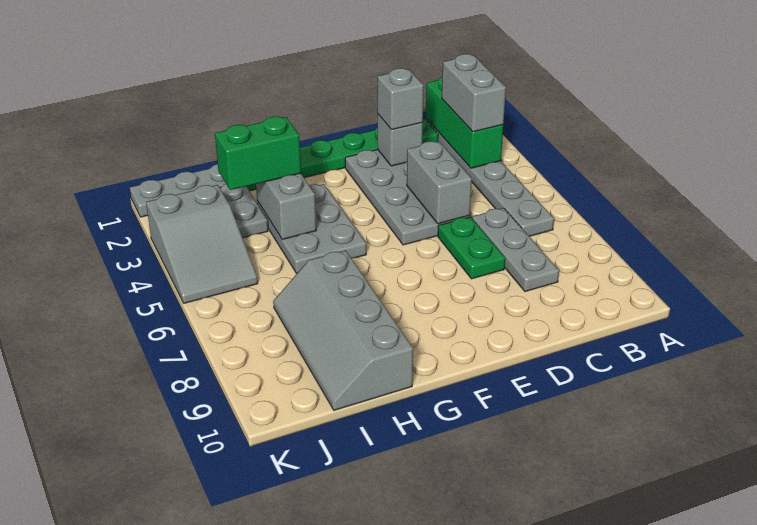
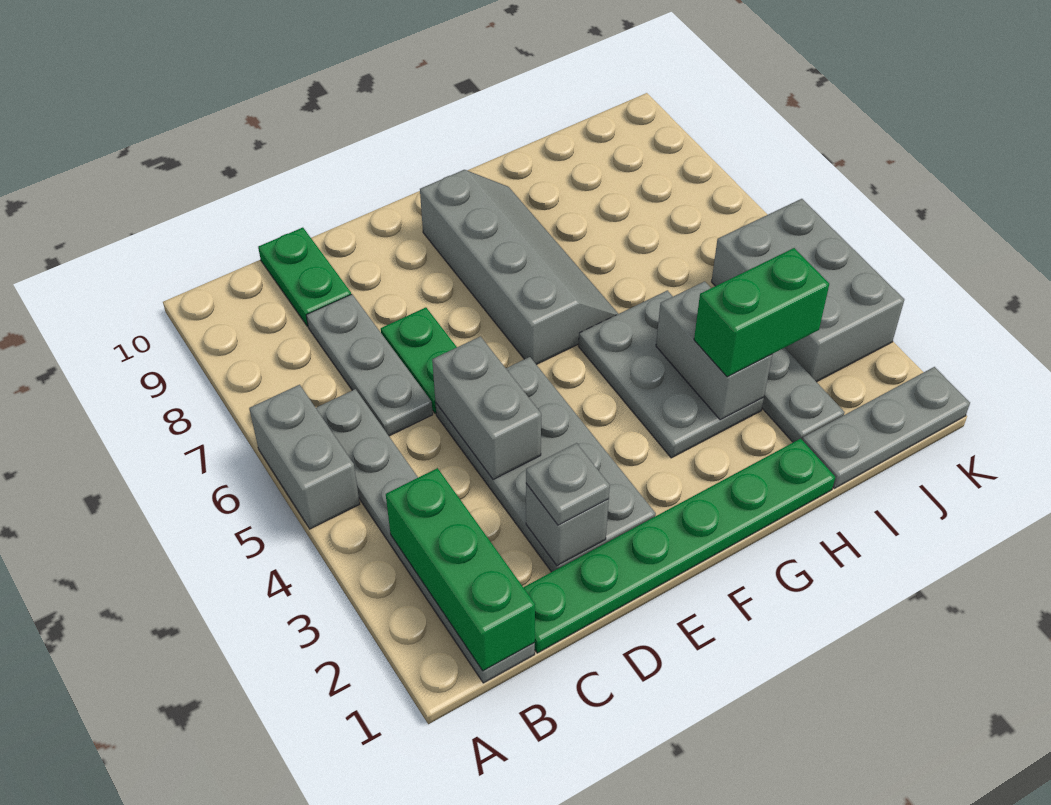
grey brick B2:B3 level 3 -> grey brick A5:A6 level 1
none -> green plate C9:C10 level 1
grey brick D2 level 3 -> grey plate D2 level 3
grey slope H7:I10 level 1 top H -> grey slope F6:G9 level 1 top F
grey slope J3:K5 level 1 top 3 -> grey brick J3:K5 level 1

